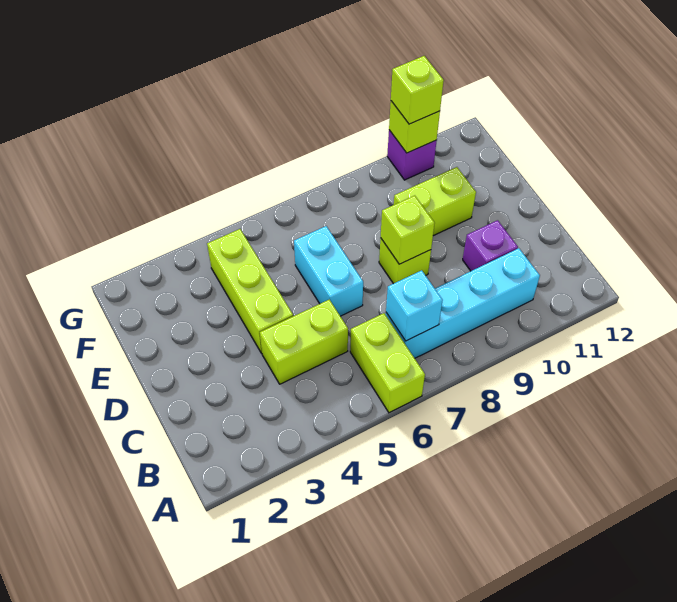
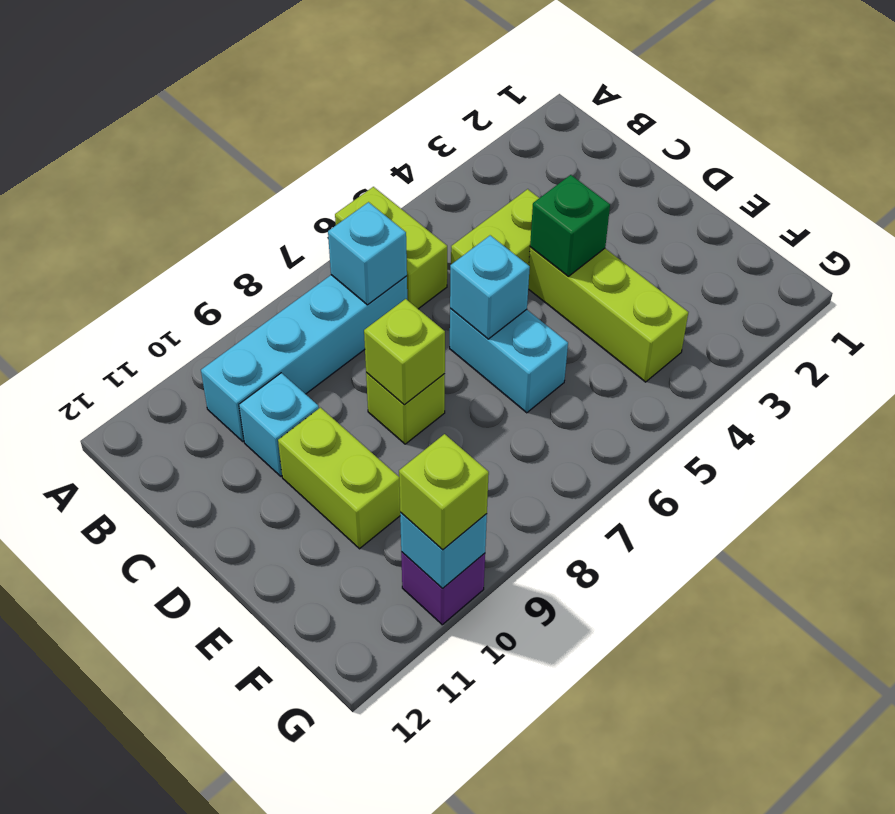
purple brick C10 level 1 -> cyan brick C10 level 1
none -> green brick D4 level 2
none -> cyan brick D6 level 2
lime brick E9:E10 level 1 -> lime brick D10:E10 level 1
lime brick G10 level 2 -> cyan brick G10 level 2

